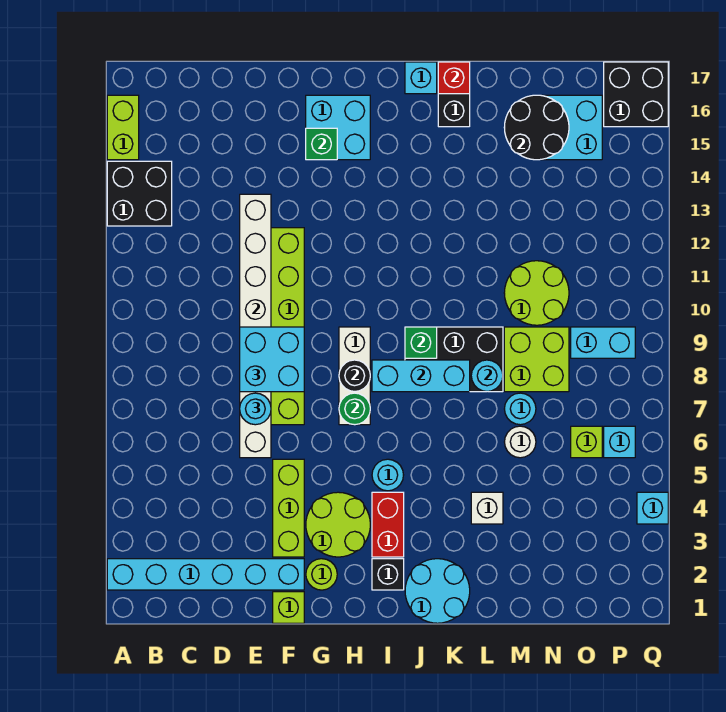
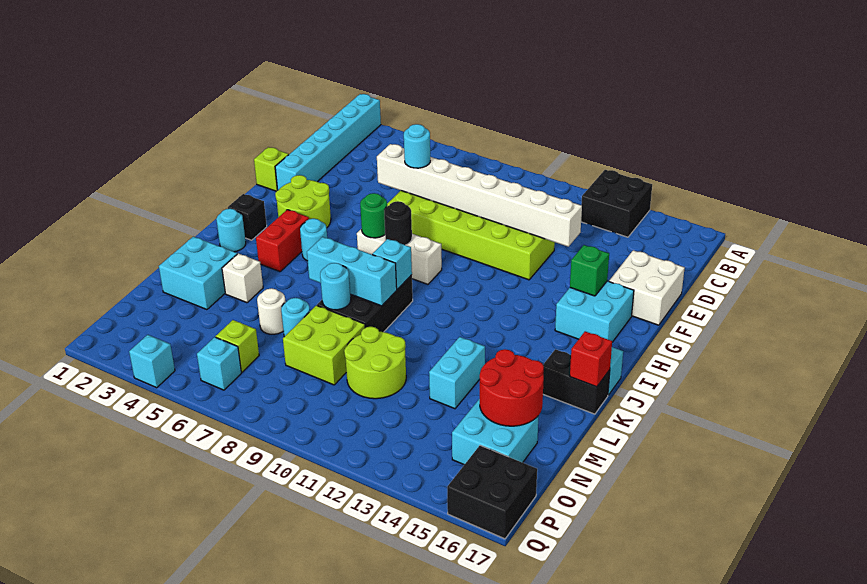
lime brick A15:A16 level 1 -> none
cyan brick E8:F9 level 3 -> cyan brick L2:M3 level 1
none -> white brick E16:F17 level 1
lime brick F3:F5 level 1 -> none
lime round brick G2 level 1 -> none
red brick I3:I4 level 1 -> red brick I4:J4 level 1
cyan brick I8:K8 level 2 -> cyan brick K7:K9 level 2
cyan round brick J1:K2 level 1 -> cyan round brick J2 level 1
green brick J9 level 2 -> cyan brick J9 level 2
black round brick M15:N16 level 2 -> red round brick M15:N16 level 2
cyan brick O9:P9 level 1 -> cyan brick L13:M13 level 1

